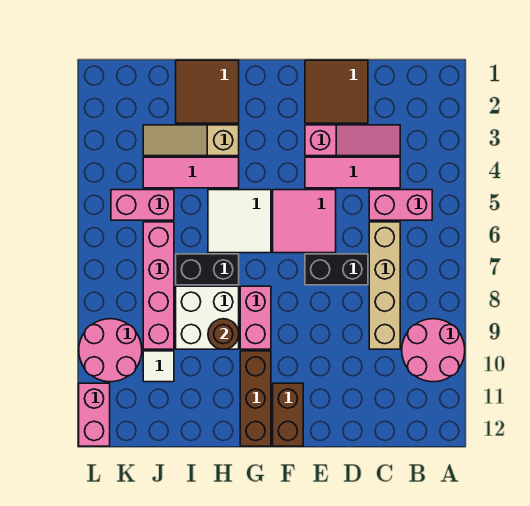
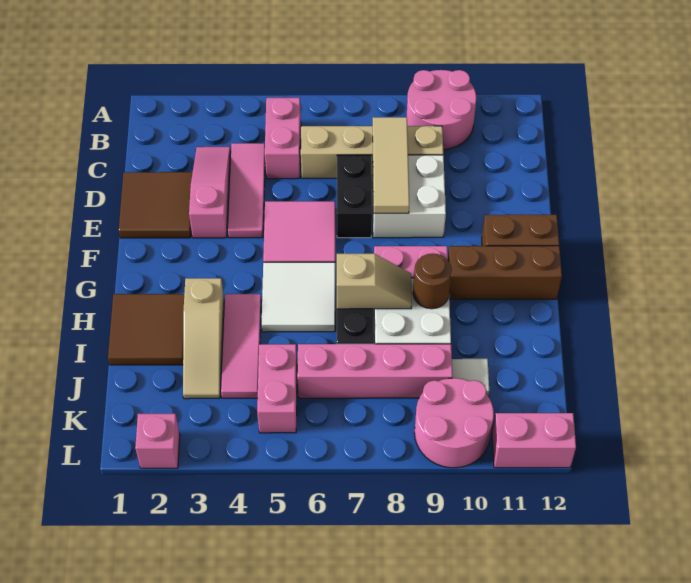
none -> tan tile C8:E8 level 2
none -> white brick D8:E9 level 1
none -> tan slope H7:H8 level 2 top 7
none -> pink brick L2 level 1

